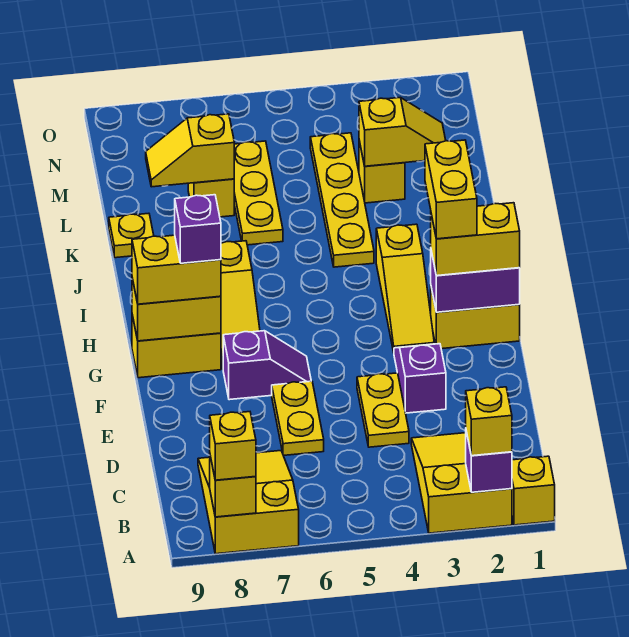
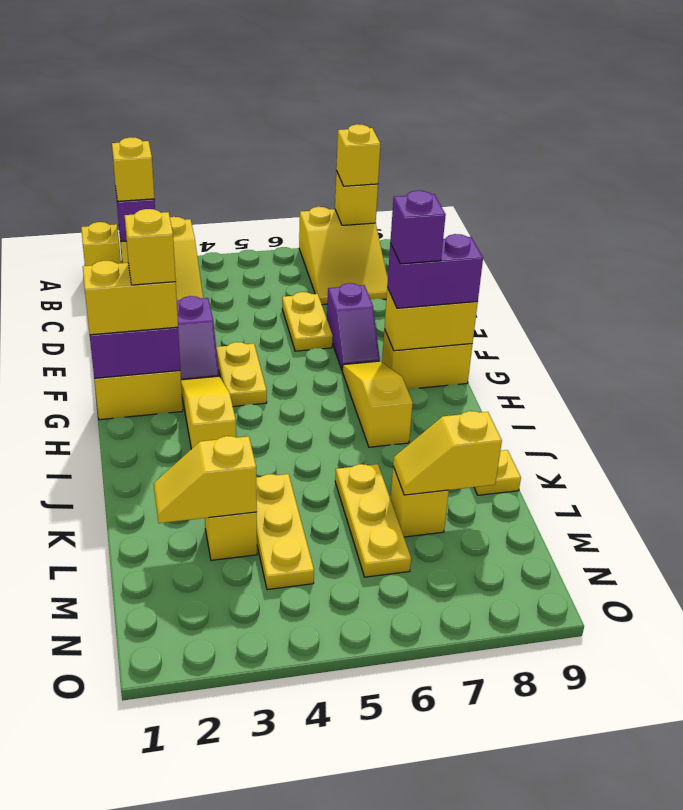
yellow plate D4:E4 level 1 -> yellow plate F4:G4 level 1
purple slope F6:F7 level 1 top 7 -> purple slope E7:F7 level 1 top E
yellow brick G2:H2 level 4 -> yellow brick G2 level 4
yellow brick G8:G9 level 3 -> purple brick G8:G9 level 3
yellow plate J4:M4 level 1 -> yellow plate K4:M4 level 1
yellow slope L7:L8 level 2 top 7 -> yellow slope L7:L8 level 2 top 8

